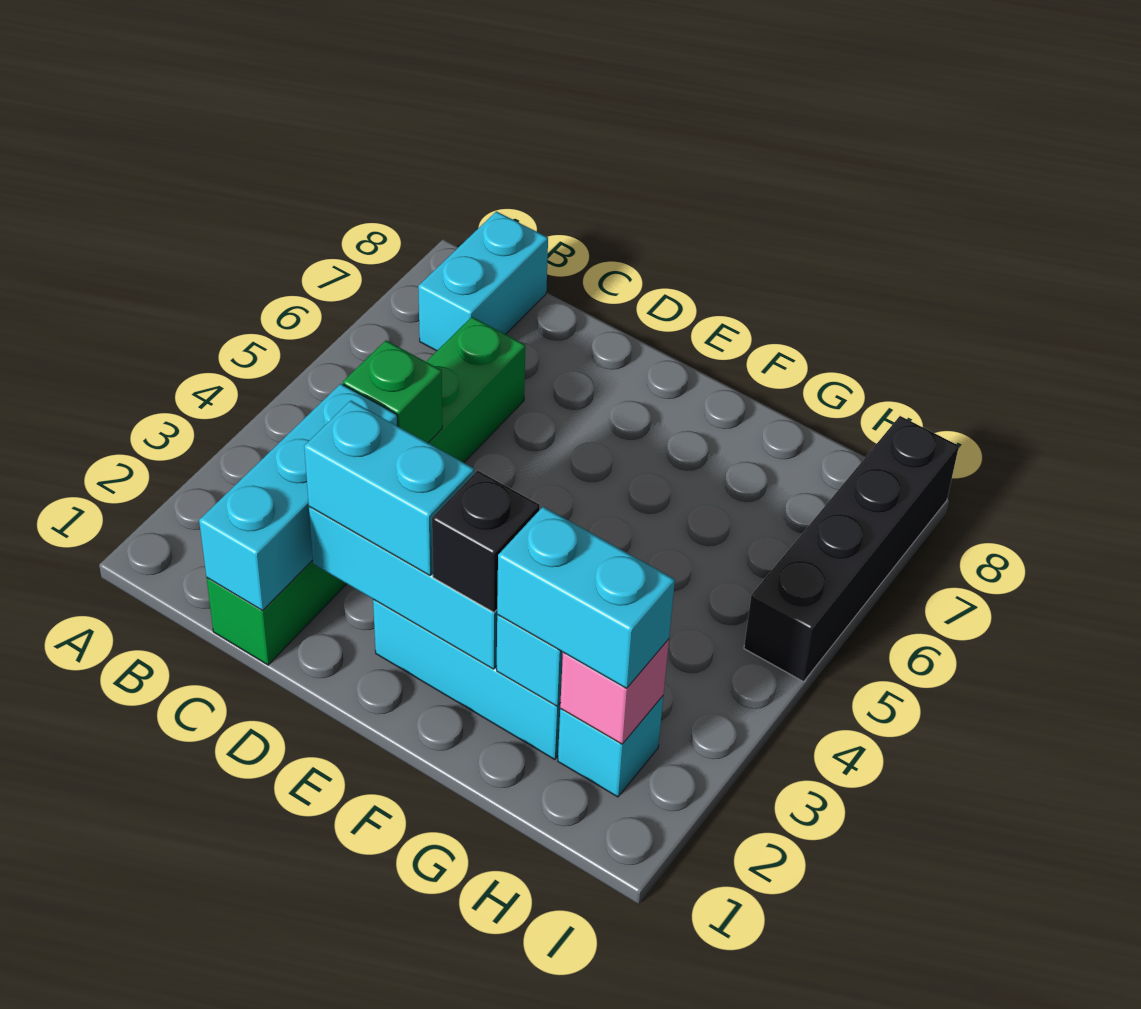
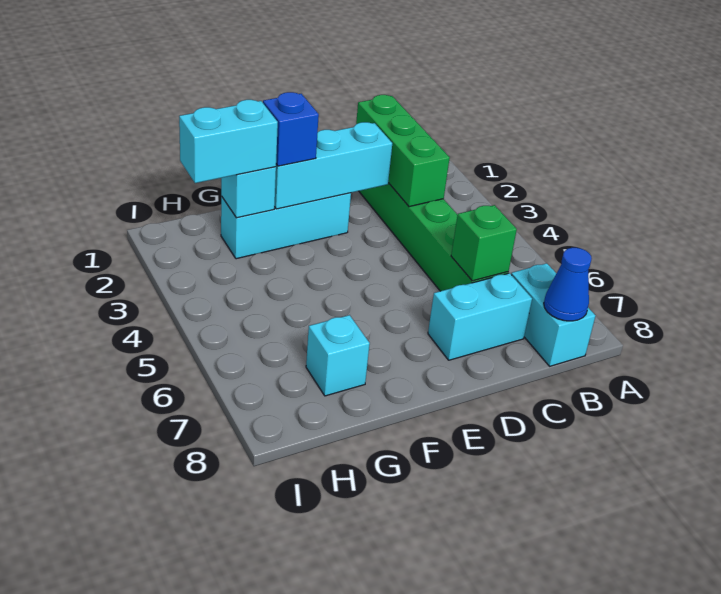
none -> blue cone B8 level 2
cyan brick C1:C3 level 2 -> green brick C1:C3 level 2
green brick C4 level 2 -> green brick C6 level 2
cyan brick D2:E2 level 3 -> cyan brick C7:D7 level 1
black brick F2 level 3 -> blue brick F2 level 3
cyan brick H2 level 1 -> cyan brick G7 level 1
pink brick H2 level 2 -> none
black brick I5:I8 level 1 -> none

